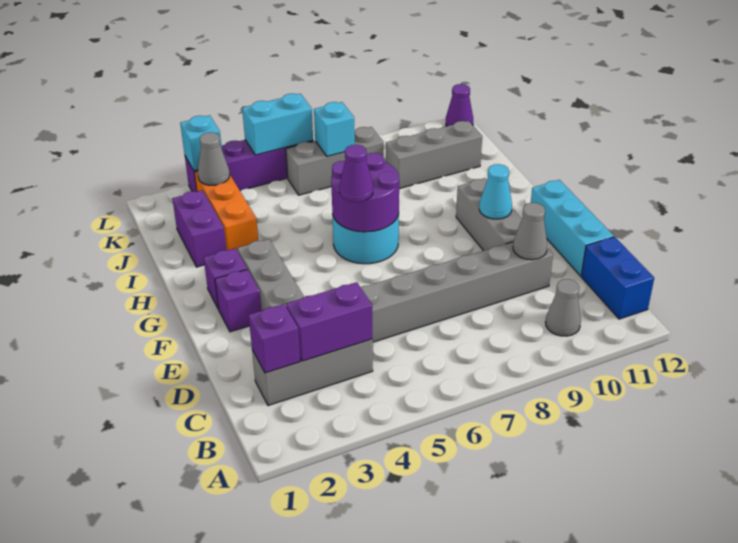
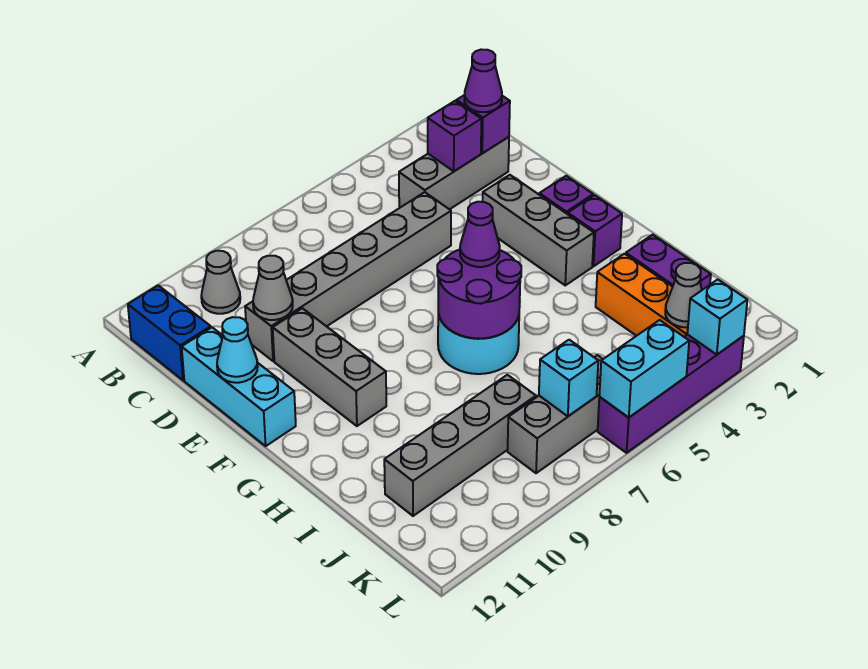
purple brick C3:C4 level 2 -> purple brick C3 level 2
cyan cone F10 level 2 -> cyan cone E12 level 2
grey brick J9:J11 level 1 -> grey brick J8:J11 level 1
purple cone L12 level 1 -> purple cone C2 level 3

